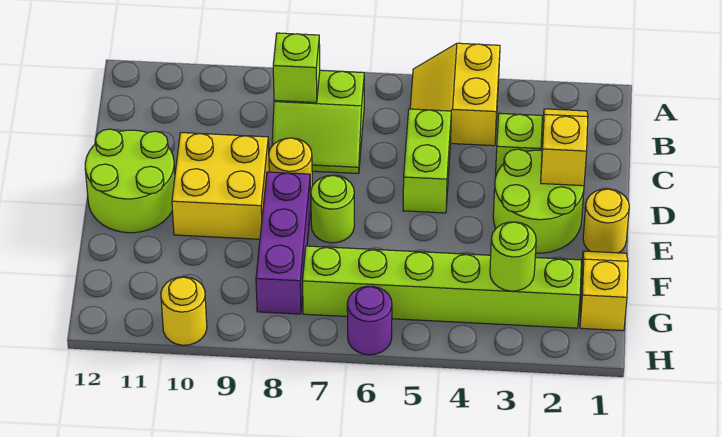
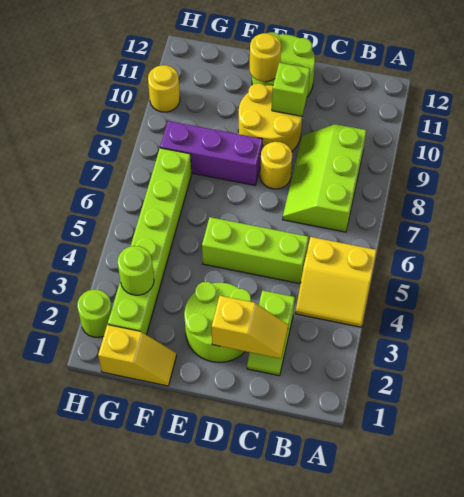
yellow slope A4:B5 level 1 top 4 -> yellow slope A4:B5 level 1 top 5
lime slope B7:C8 level 1 top B -> lime slope B7:C9 level 1 top B
lime brick B8 level 2 -> lime brick D10 level 2
lime brick C5:D5 level 1 -> lime brick C5:E5 level 1
yellow brick D9:E10 level 1 -> yellow round brick D9:E10 level 1
yellow round brick E1 level 1 -> yellow round brick E11 level 2
lime round brick E7 level 1 -> lime round brick H2 level 1
purple round brick H6 level 1 -> none

